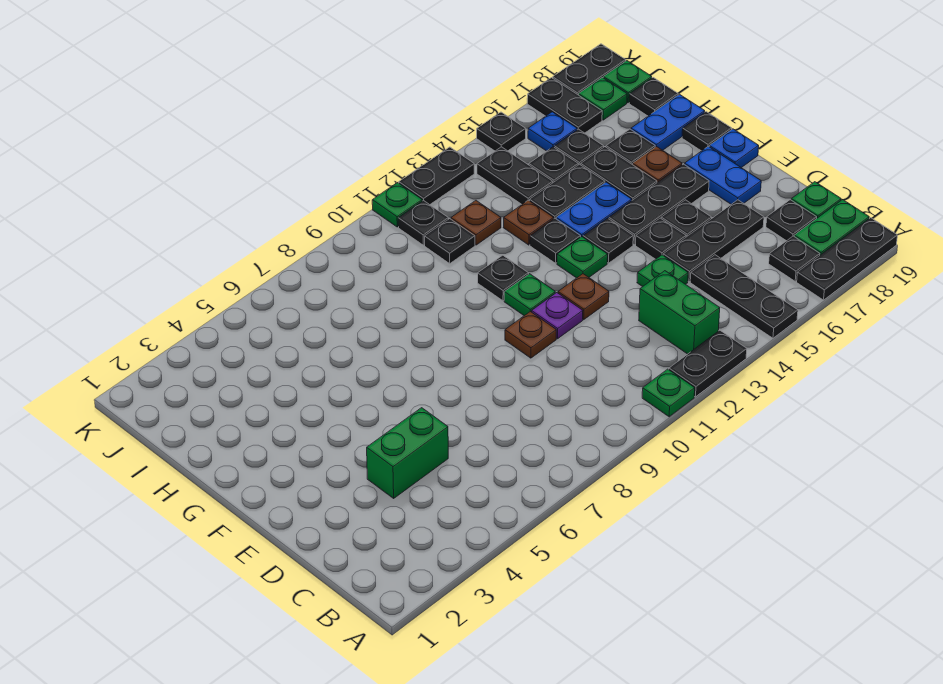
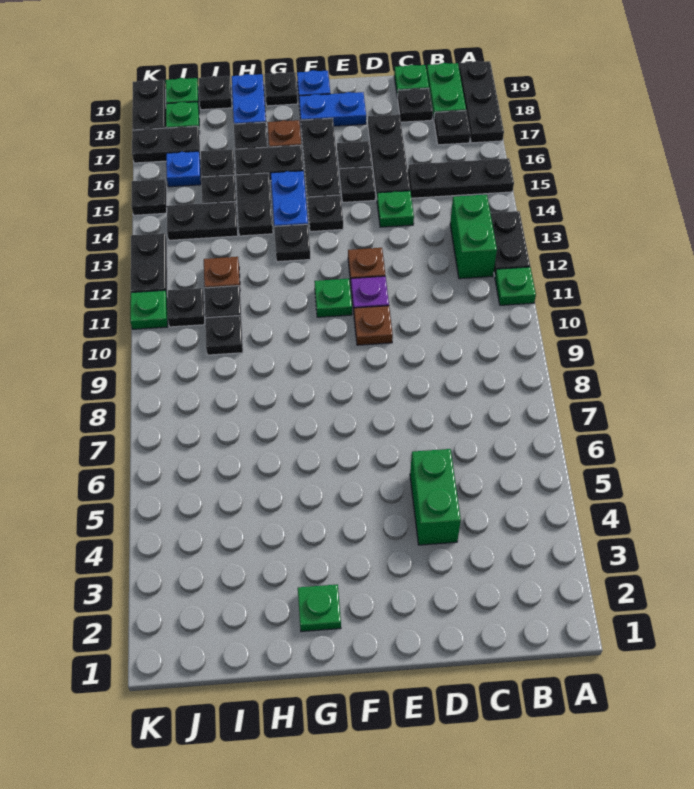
green brick B13:C13 level 1 -> green brick B12:B13 level 1
green plate F13 level 1 -> green plate G2 level 1
black plate G11 level 1 -> black plate I10 level 1
brown plate H13 level 1 -> none

